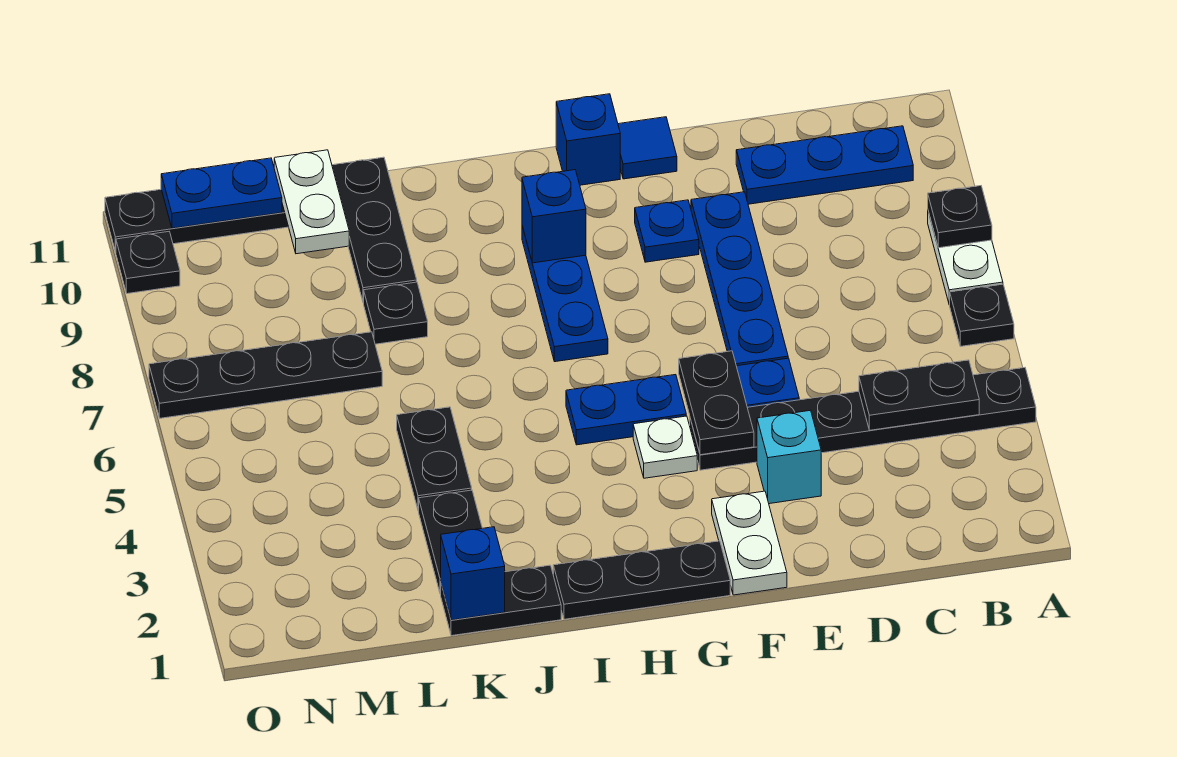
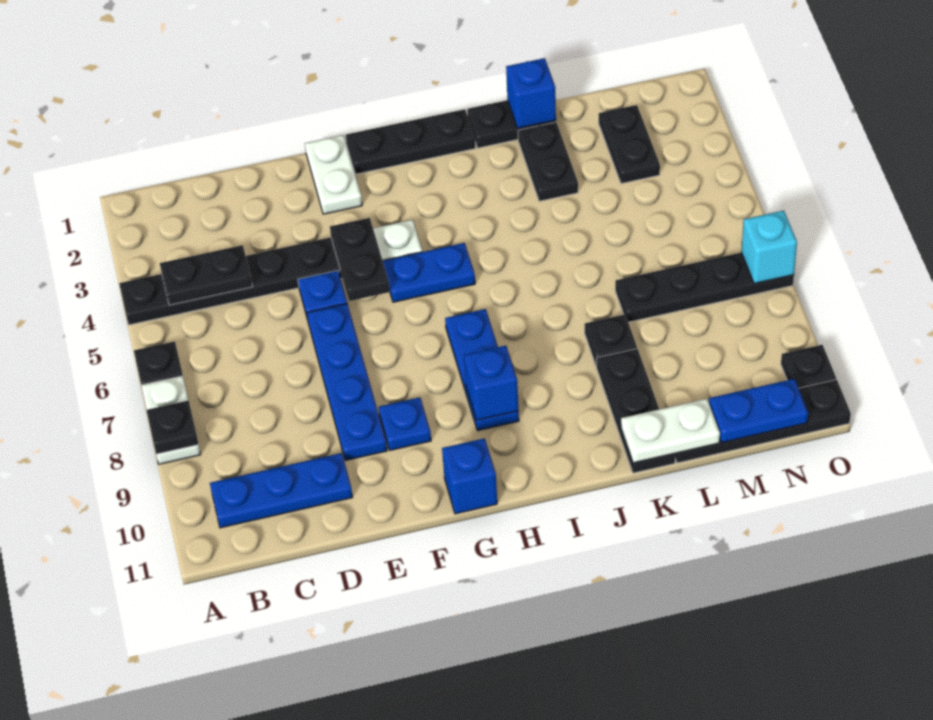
cyan brick E3 level 1 -> cyan brick O7 level 2
blue tile F11 level 1 -> none
black plate K4:K5 level 1 -> black plate M2:M3 level 1
white plate L10:L11 level 2 -> white plate K11:L11 level 2

